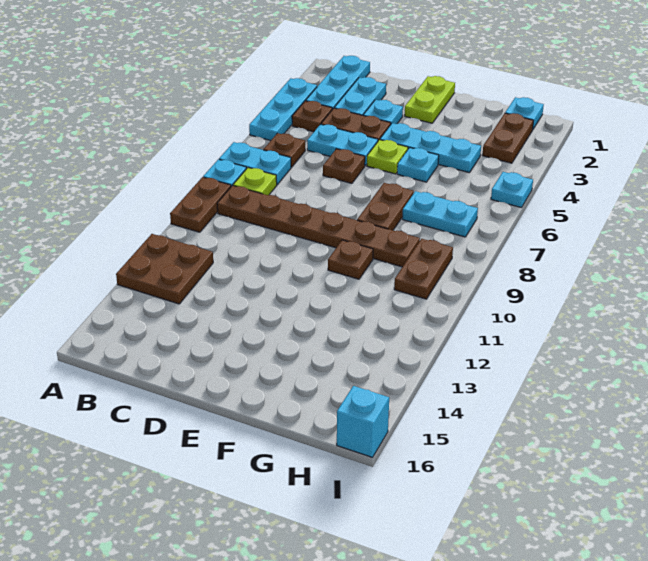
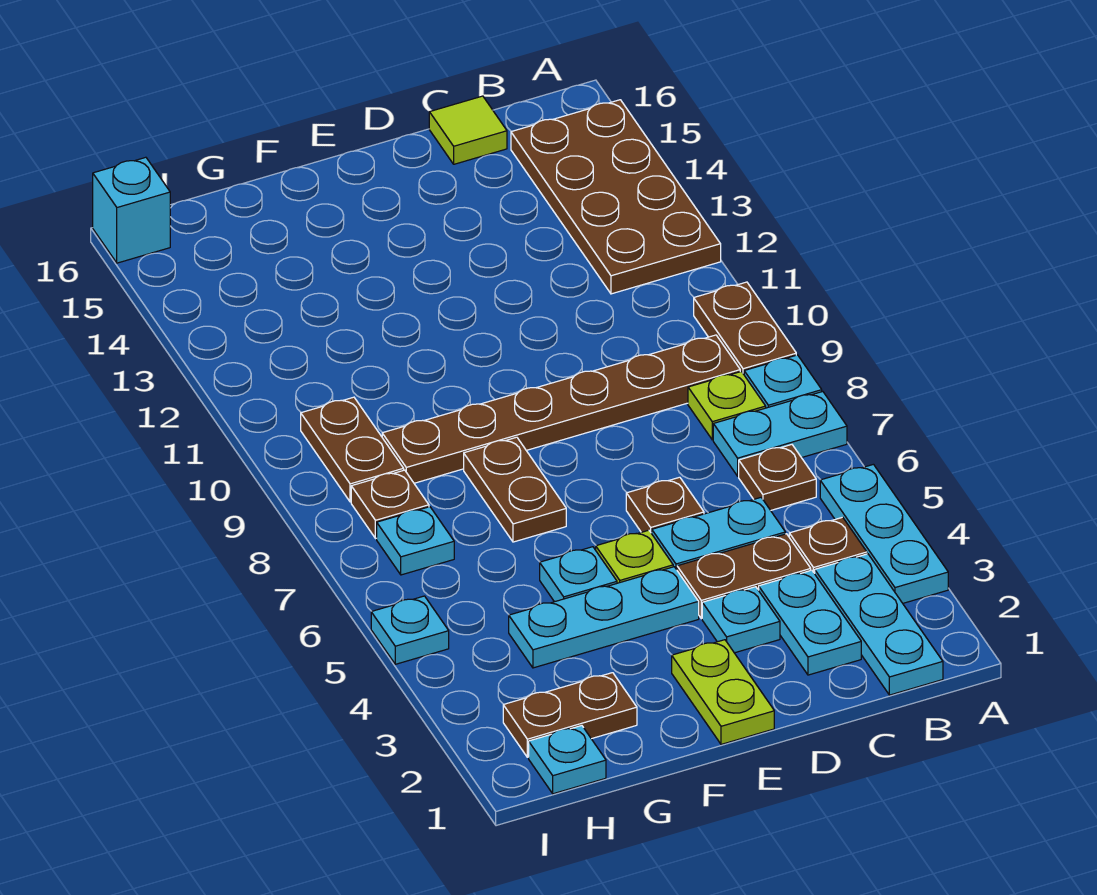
brown plate A12:B13 level 1 -> brown plate A12:B15 level 1
none -> lime tile C16 level 1
brown plate F10 level 1 -> brown plate H8 level 1
cyan plate G7:H7 level 1 -> cyan plate H7 level 1
brown plate H2:H3 level 1 -> brown plate G2:H2 level 1

